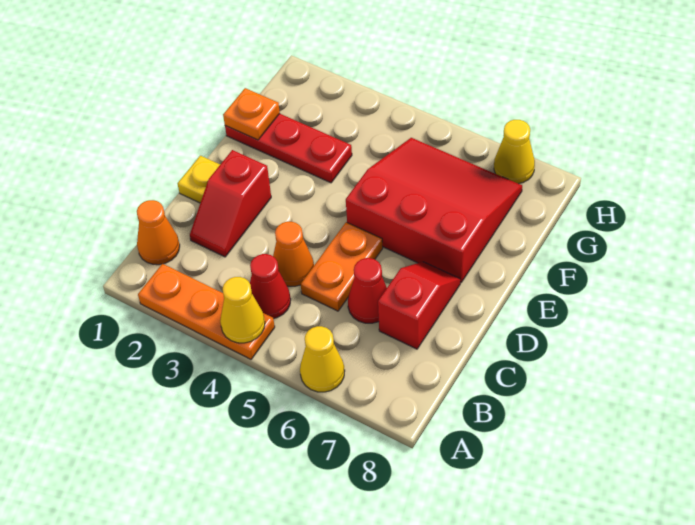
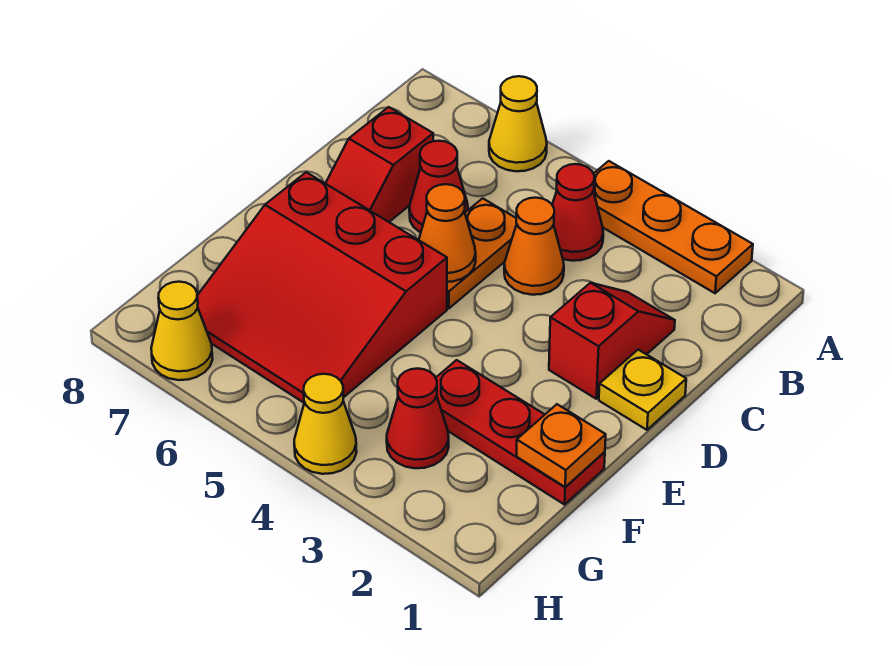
yellow cone A4 level 2 -> yellow cone H4 level 1
orange cone B1 level 1 -> orange cone D5 level 2
none -> red cone G3 level 1

